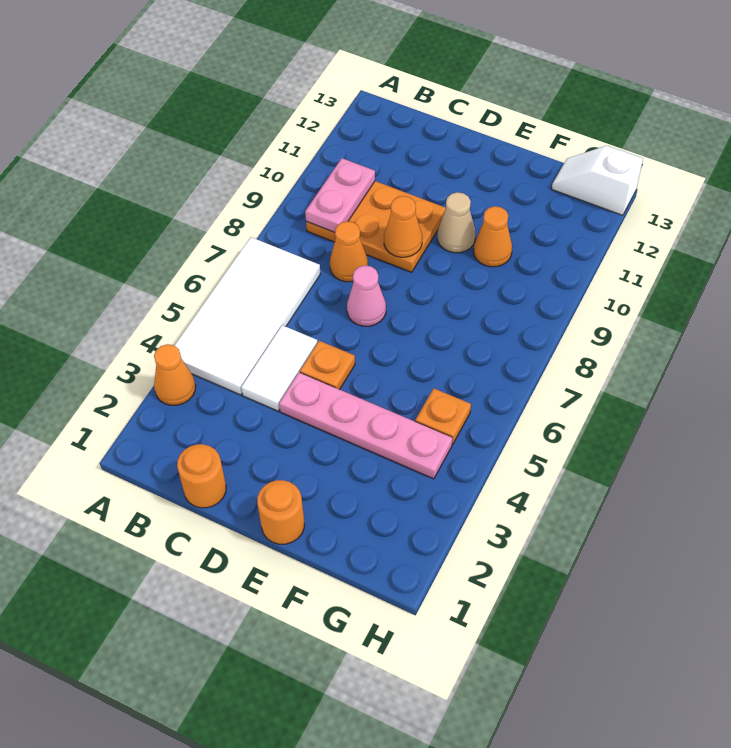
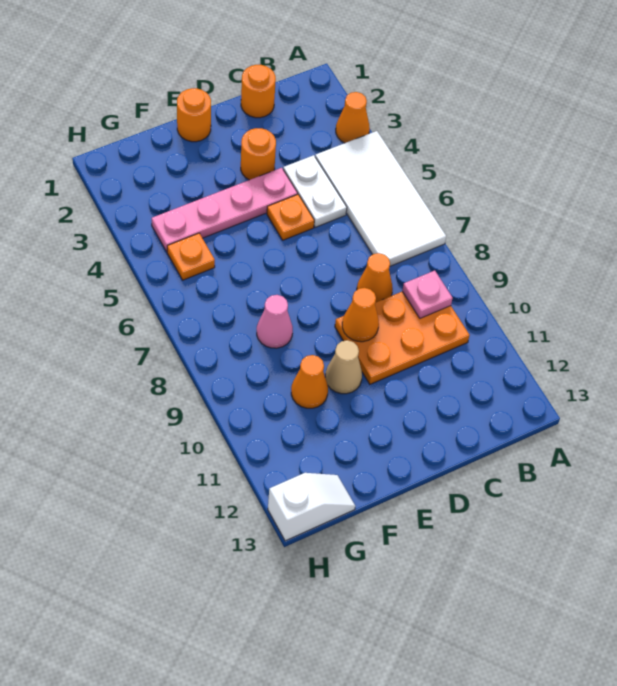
pink plate B9:B10 level 2 -> pink plate B9 level 2
white tile C4:C5 level 1 -> white plate C4:C5 level 1
none -> orange round brick D3 level 1
pink cone D7 level 1 -> pink cone F8 level 1

